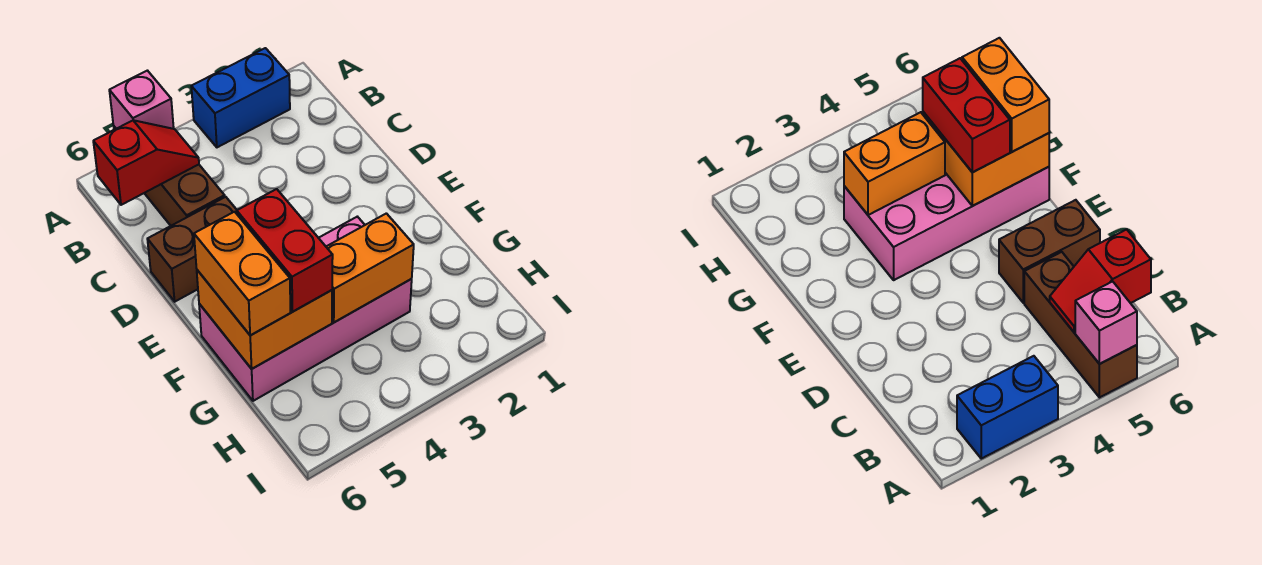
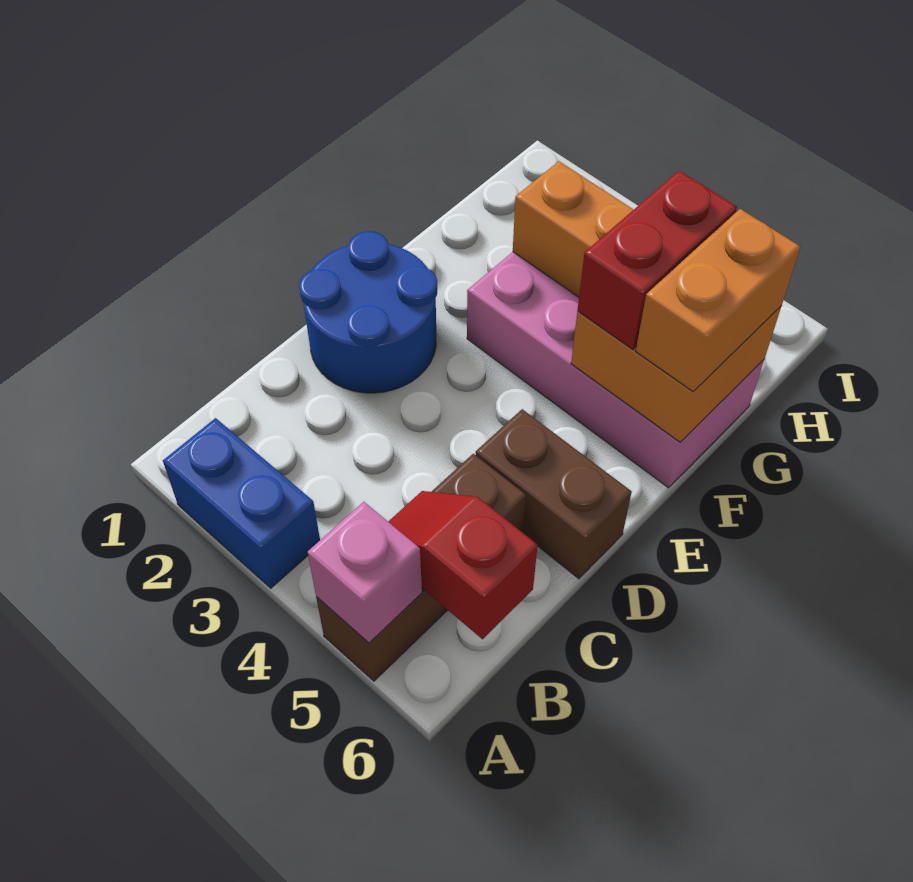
none -> blue round brick D1:E2 level 1

